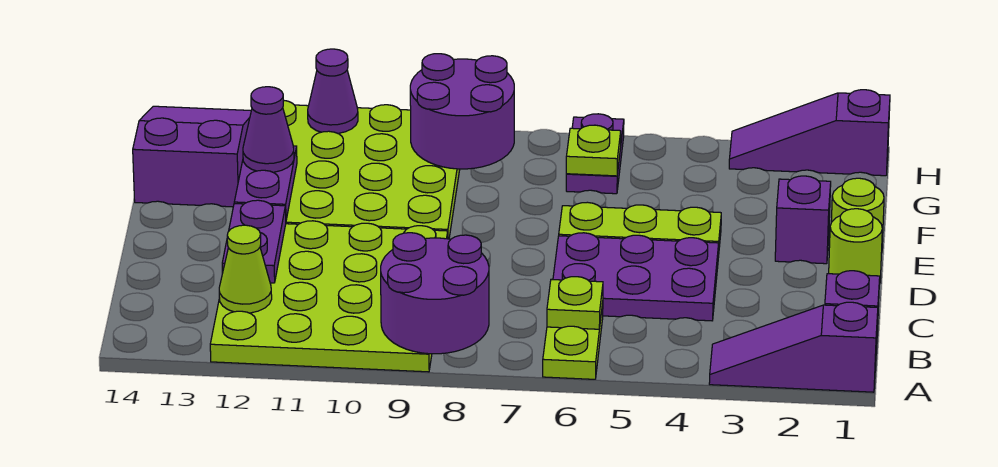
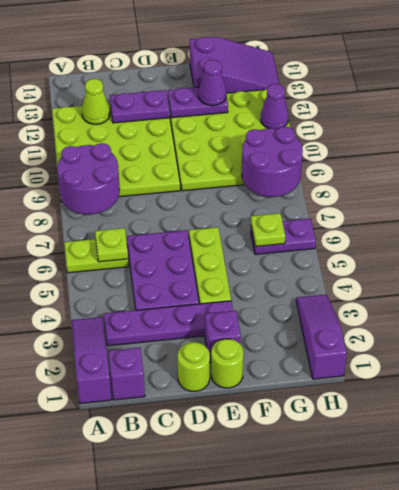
none -> purple plate B3:E3 level 1

